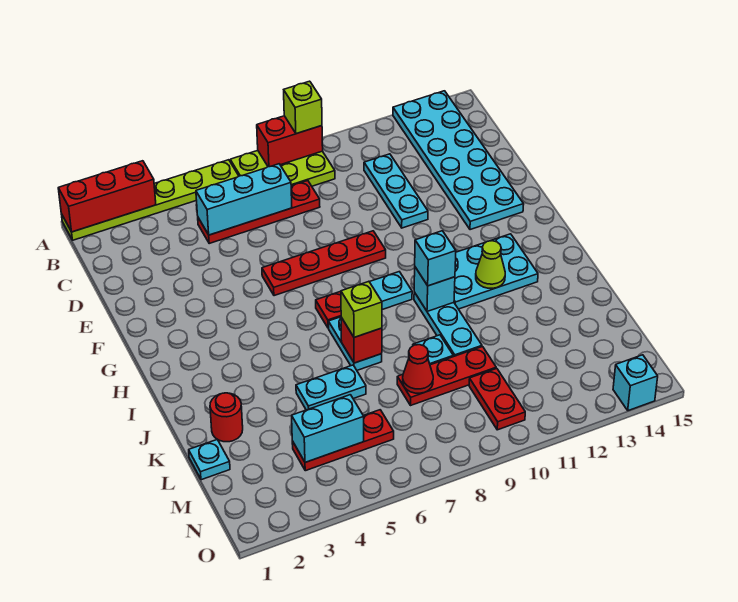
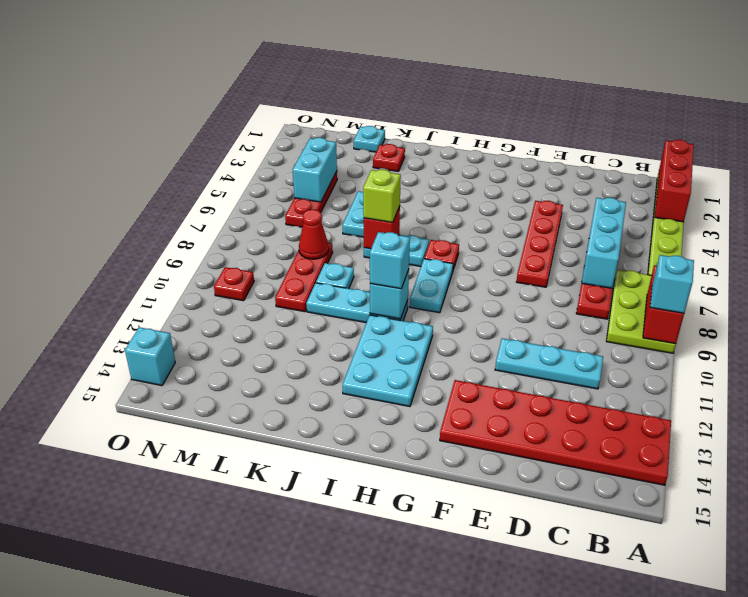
lime brick A9 level 3 -> cyan brick A9 level 3
cyan plate A13:F14 level 1 -> red plate A13:F14 level 1
red plate F6:F9 level 1 -> red plate E4:E7 level 1
lime cone I12 level 2 -> none
red round brick K2 level 1 -> red plate K2 level 1
red plate M10:N10 level 1 -> red plate N10 level 1

